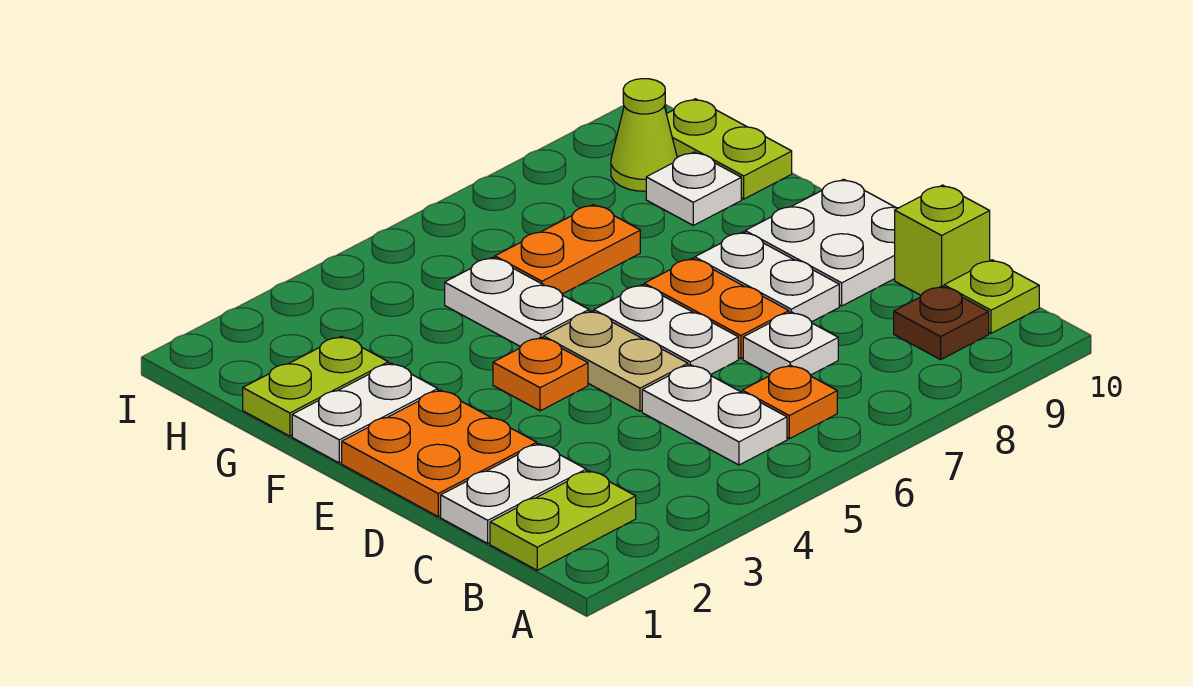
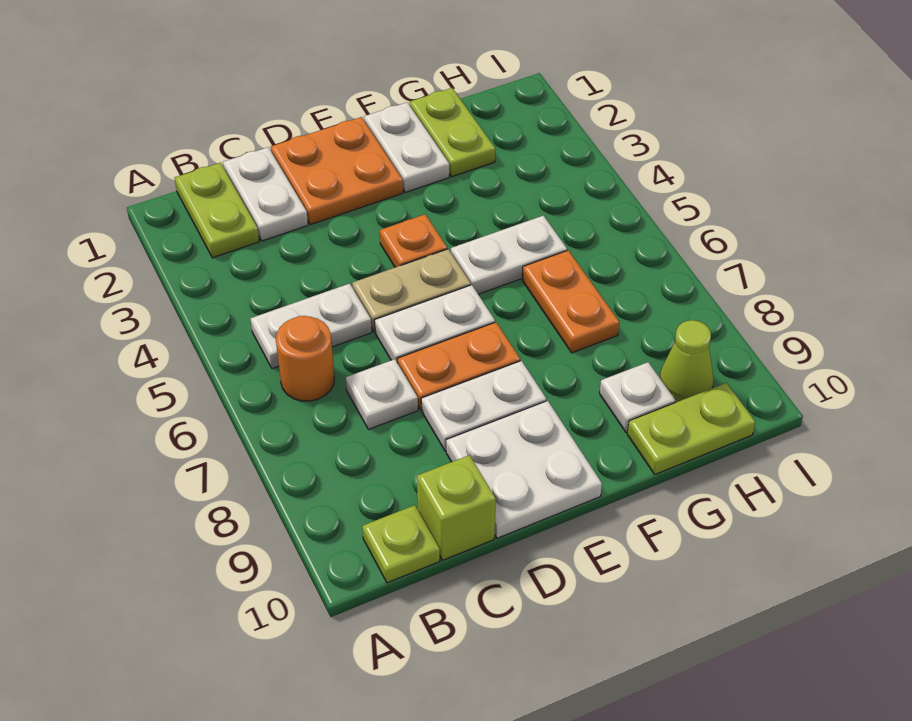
orange plate B6 level 1 -> orange round brick B6 level 1
brown plate B9 level 1 -> none

